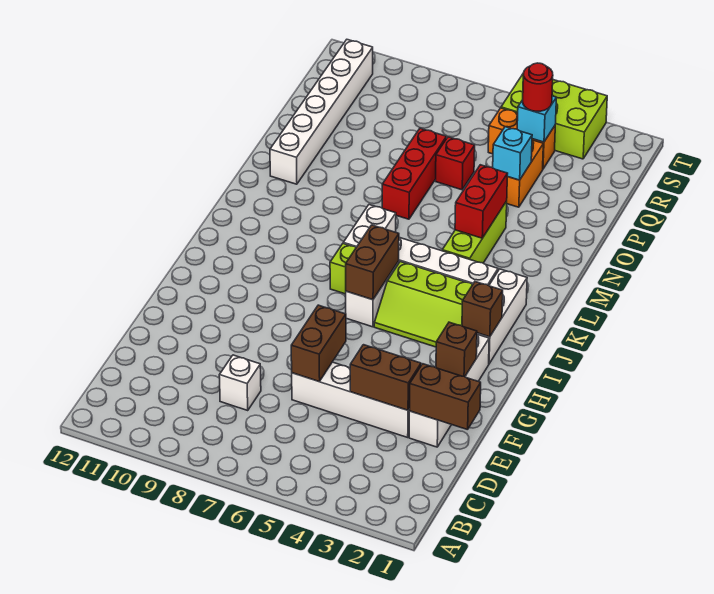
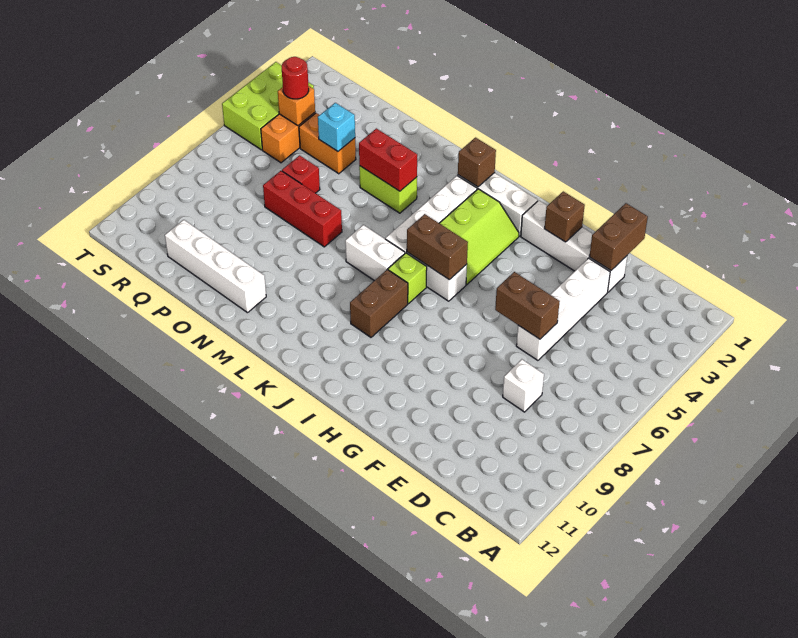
brown brick E3:E4 level 2 -> brown brick J8:J9 level 1
brown brick I2 level 2 -> brown brick K2 level 2
lime brick L4:N4 level 1 -> lime brick M4:N4 level 1
white brick N11:S11 level 1 -> white brick N11:Q11 level 1
cyan brick R4 level 2 -> orange brick R4 level 2

